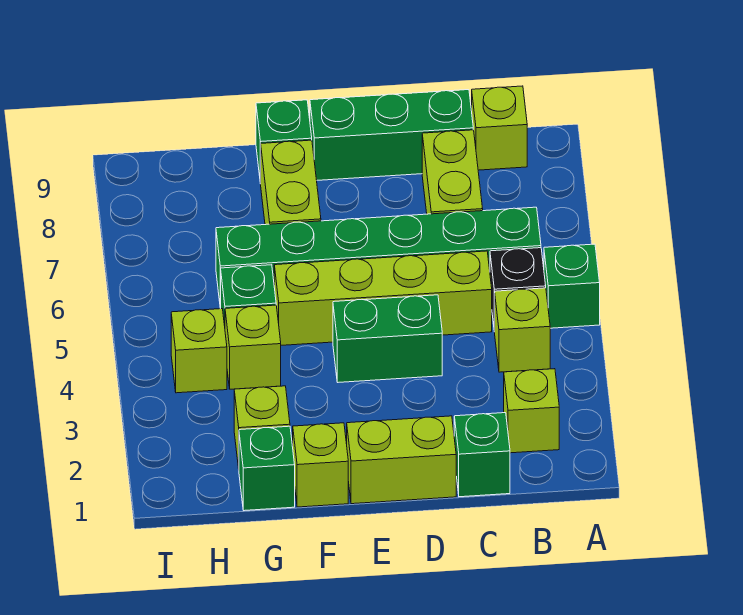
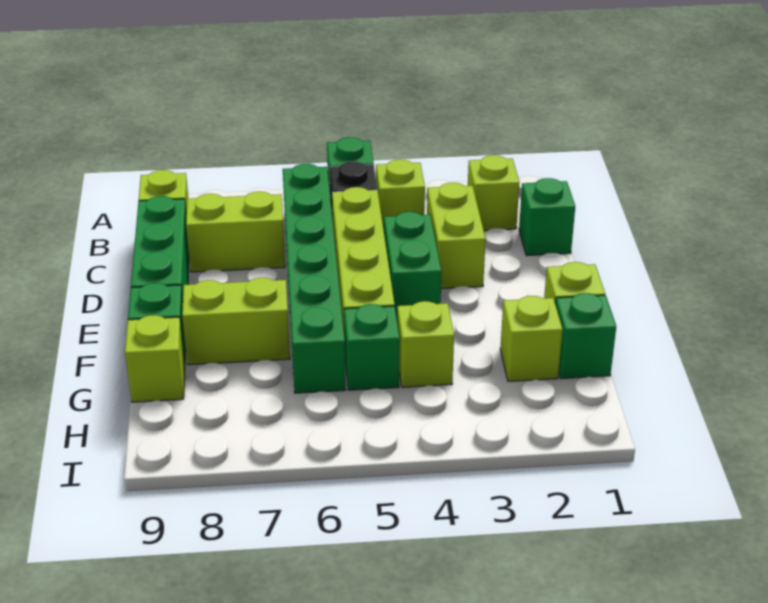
lime brick D1:E1 level 1 -> lime brick C3:D3 level 1
lime brick H4 level 1 -> lime brick G9 level 1

